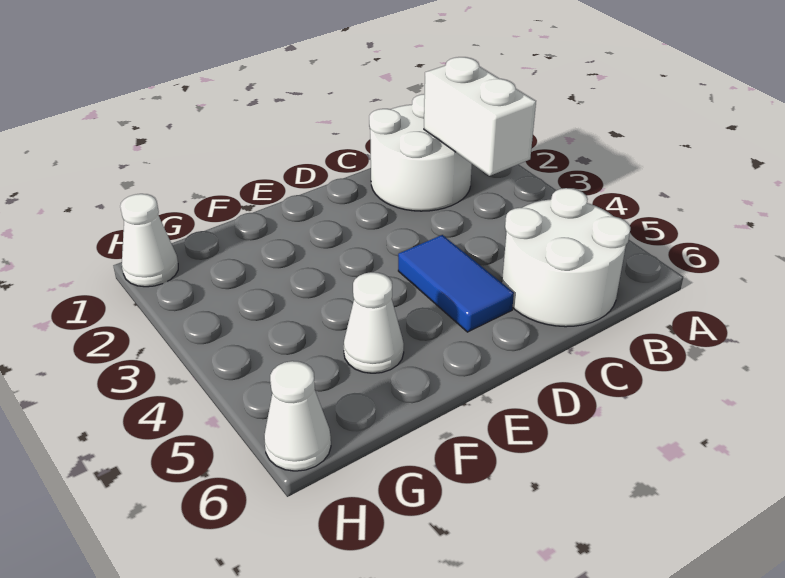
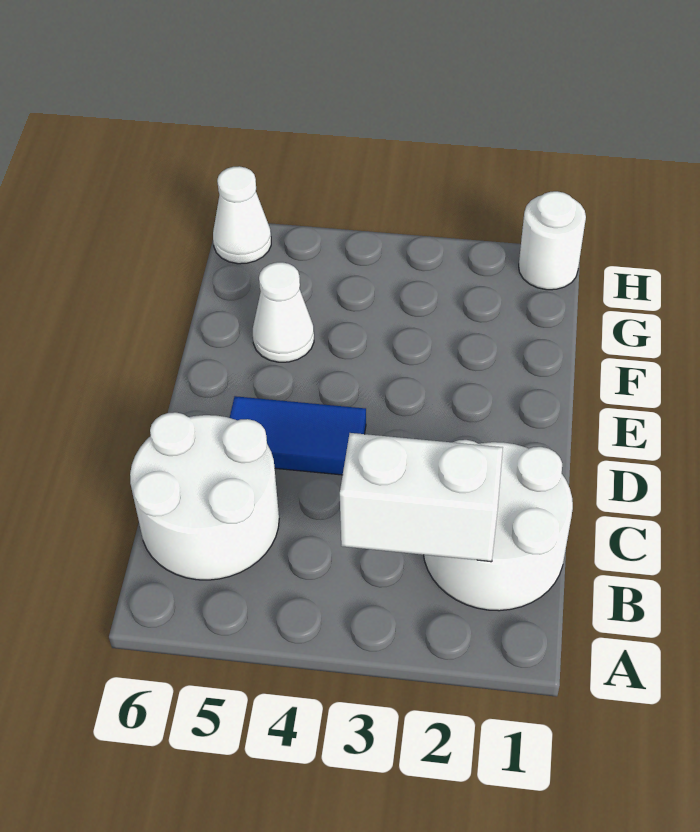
white cone H1 level 1 -> white round brick H1 level 1

